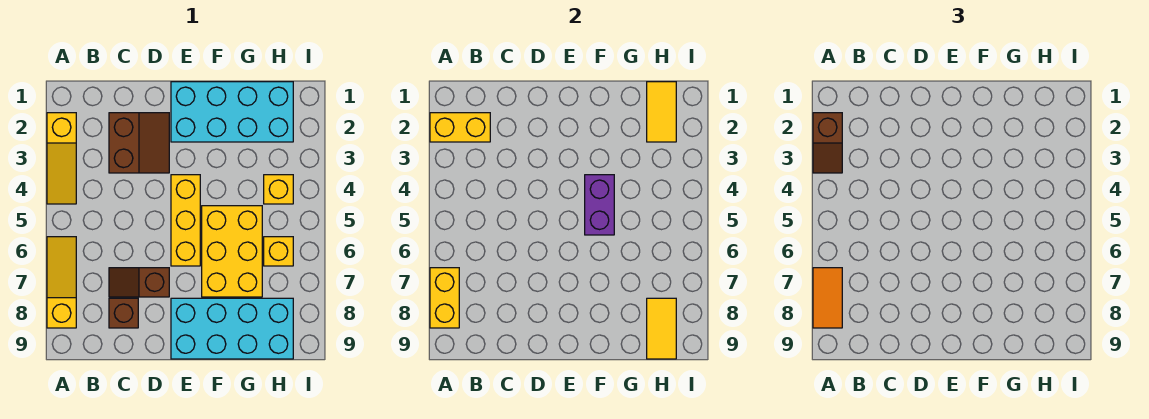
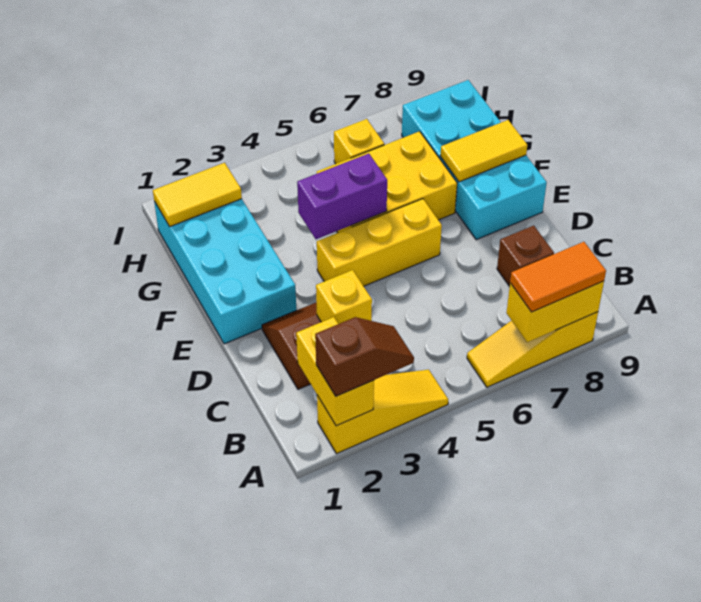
brown slope C7:D7 level 1 top D -> none
yellow brick H4 level 1 -> yellow brick C3 level 2
yellow tile H8:H9 level 2 -> yellow tile F8:F9 level 2

